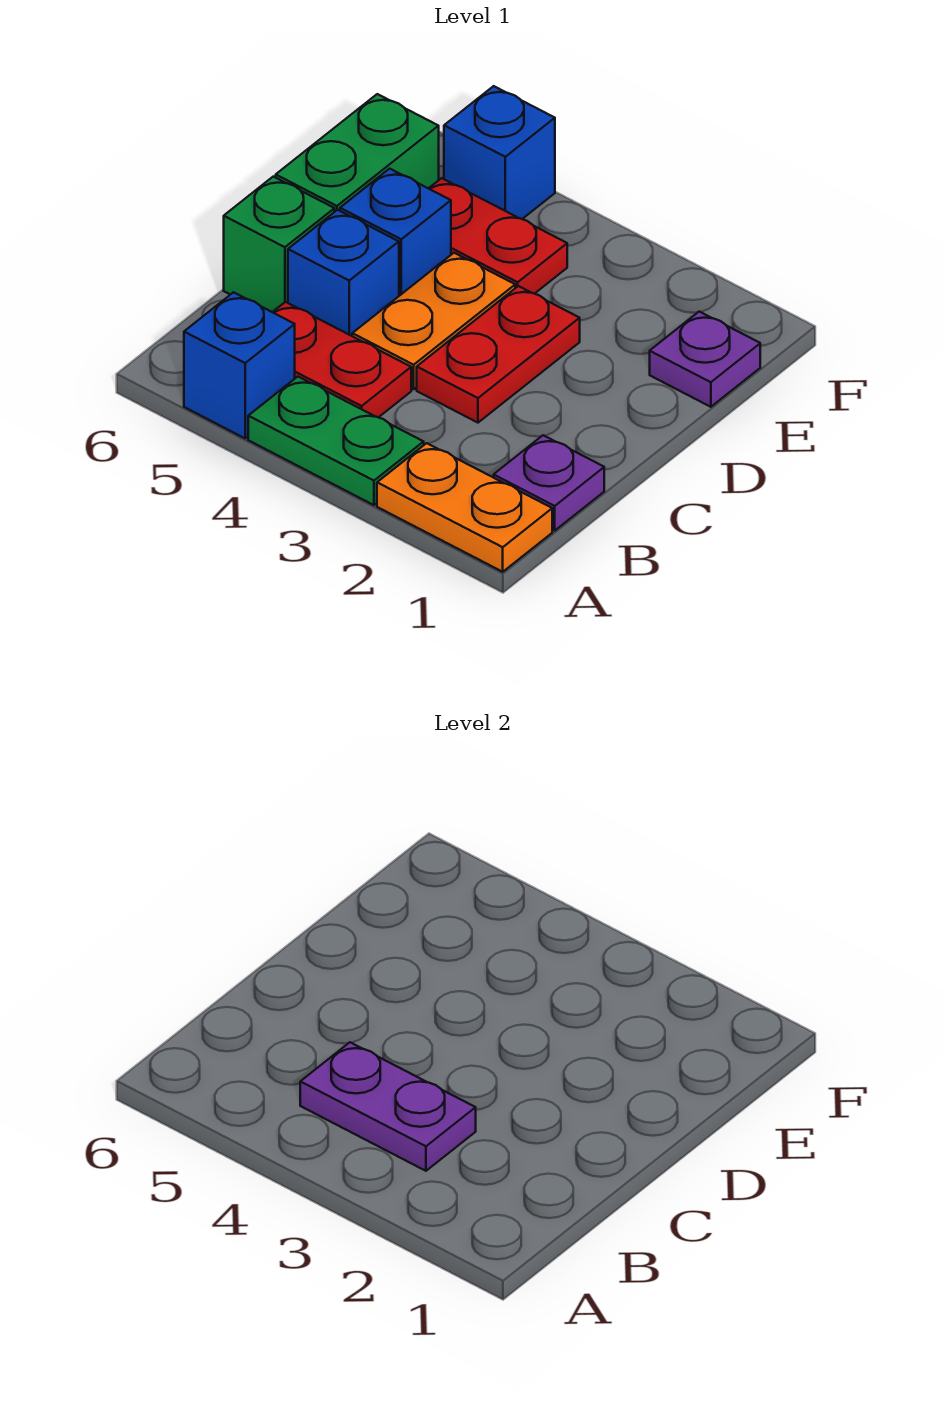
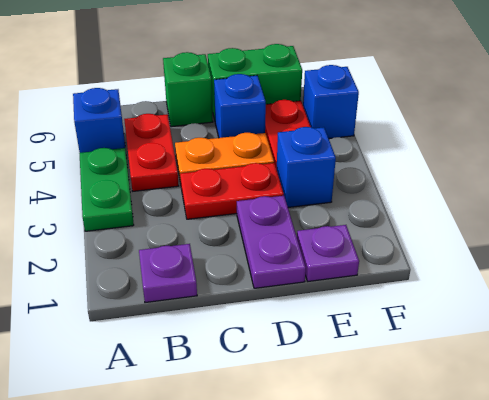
orange plate A1:A2 level 1 -> none
purple plate B3:B4 level 2 -> purple plate D1:D2 level 1
blue brick C5 level 1 -> blue brick E3 level 1

